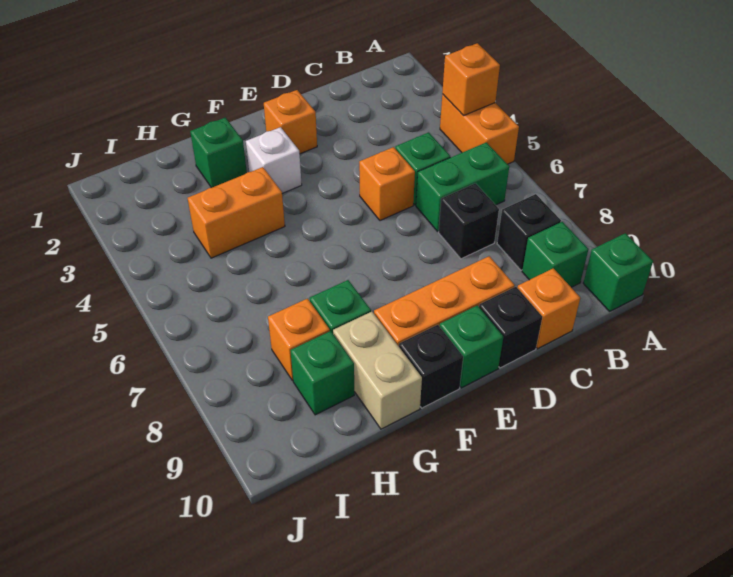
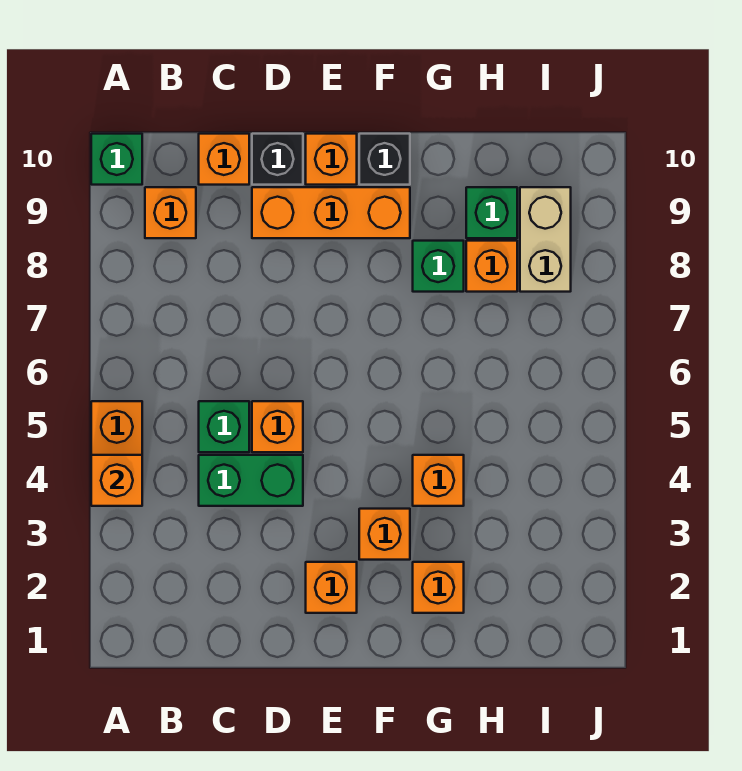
green brick B6:C6 level 1 -> green brick C4:D4 level 1
black brick B8 level 1 -> none
green brick B9 level 1 -> orange brick B9 level 1
black brick C7 level 1 -> none
green brick E10 level 1 -> orange brick E10 level 1
white brick F3 level 1 -> orange brick F3 level 1
green brick G2 level 1 -> orange brick G2 level 1
orange brick G4:H4 level 1 -> orange brick G4 level 1
tan brick G9:G10 level 1 -> tan brick I8:I9 level 1

